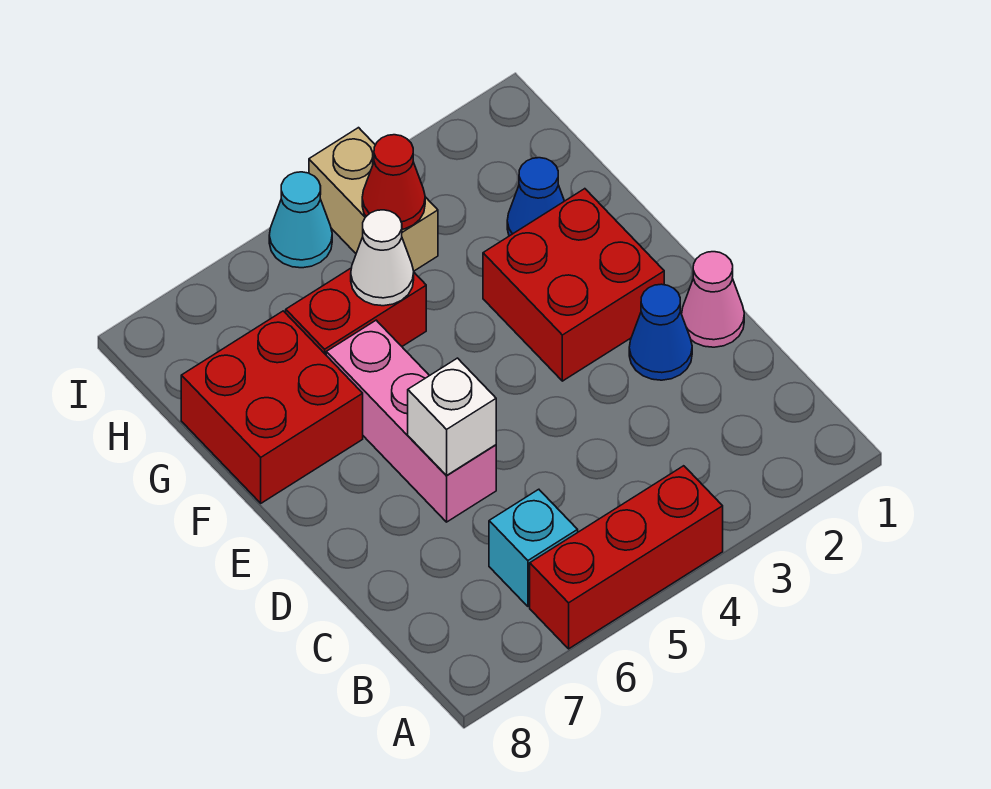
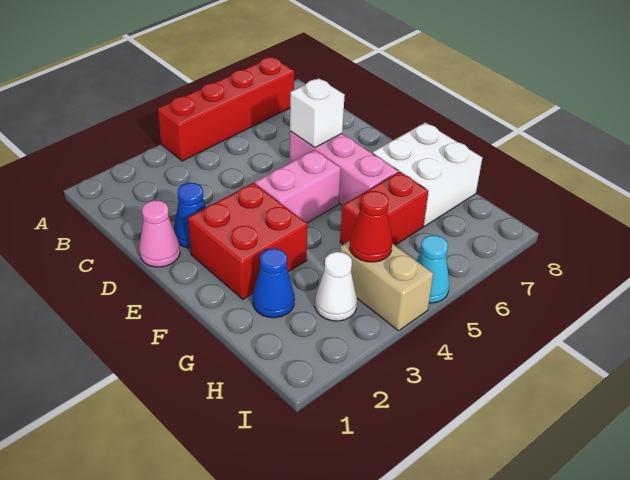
red brick A4:A6 level 1 -> red brick A4:A7 level 1
cyan brick B6 level 1 -> none
none -> pink brick E4:E5 level 1
red brick F7:G8 level 1 -> white brick F7:G8 level 1
white cone G5 level 2 -> white cone H3 level 1

